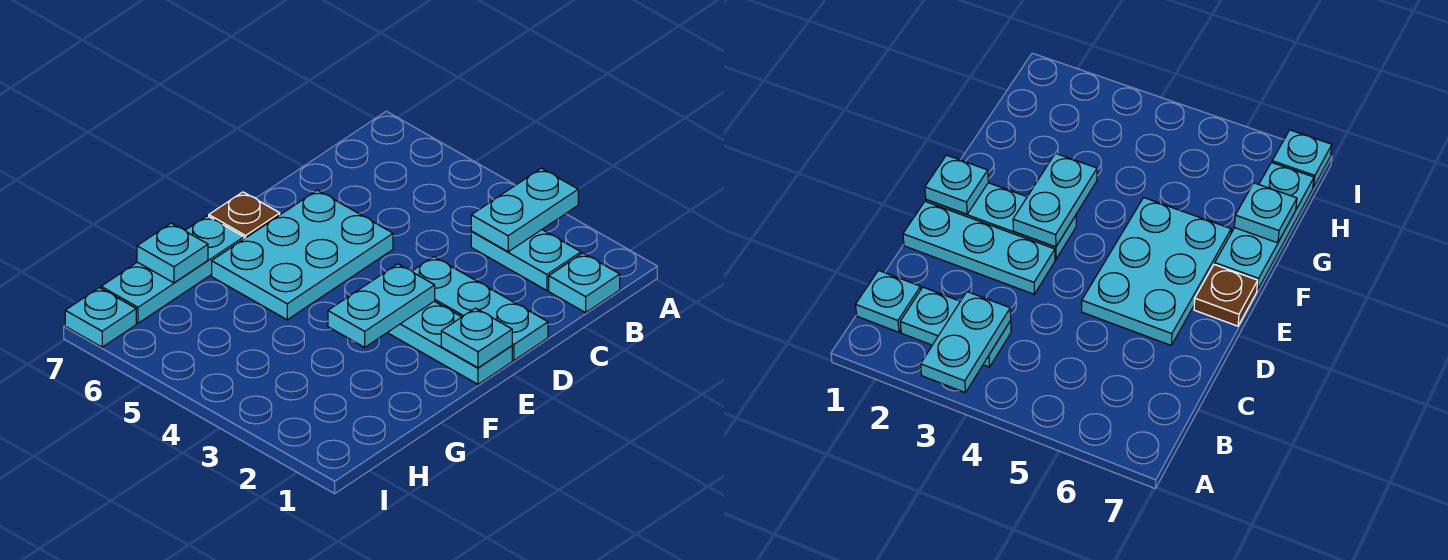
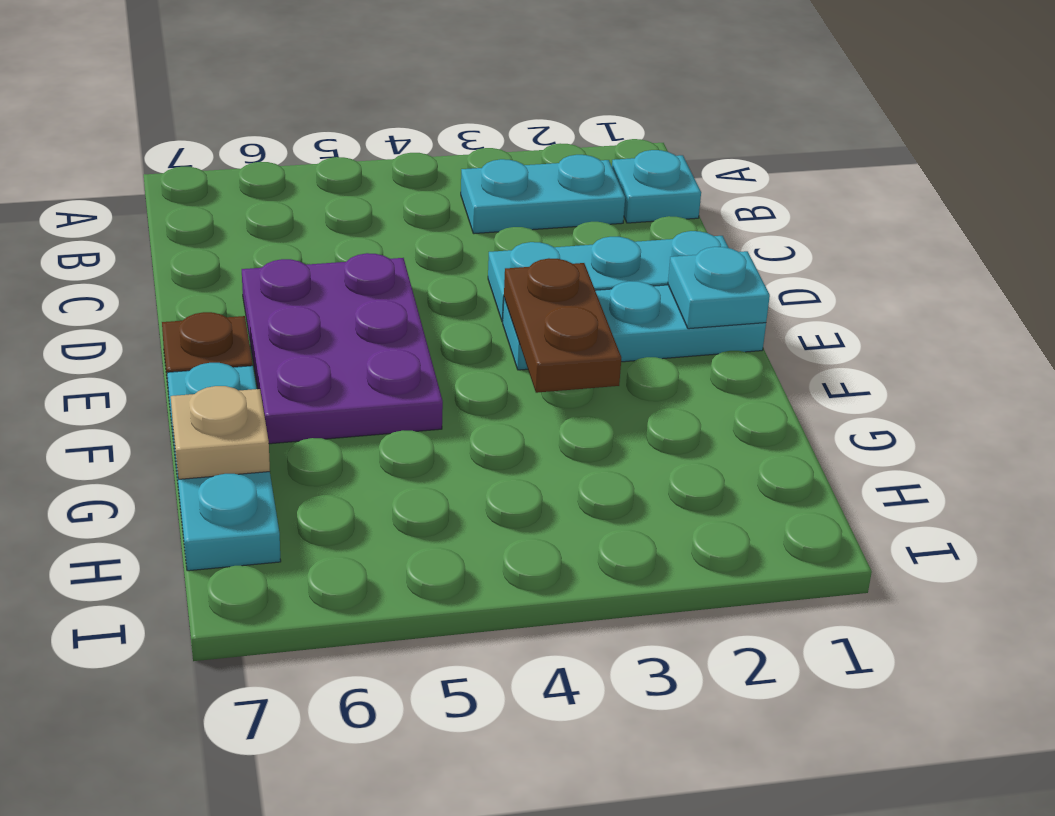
cyan plate A3:B3 level 2 -> none
cyan plate D5:F6 level 1 -> purple plate D5:F6 level 1
cyan plate E3:F3 level 2 -> brown plate E3:F3 level 2
cyan plate G7 level 2 -> tan plate G7 level 2
cyan plate I7 level 1 -> none

